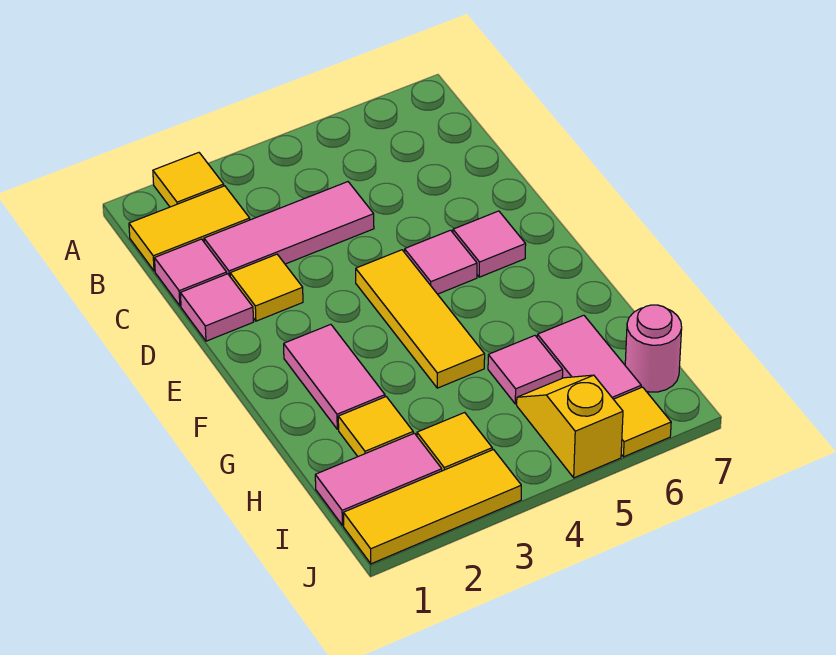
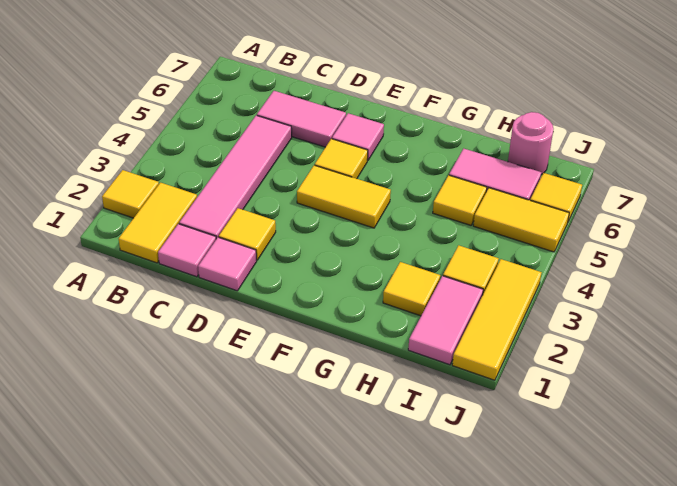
pink tile C2:C4 level 1 -> pink tile C2:C5 level 1
yellow tile E4:G4 level 1 -> yellow tile E4:F4 level 1
pink tile E5 level 1 -> yellow tile E5 level 1
pink tile F2:G2 level 1 -> pink tile C6:D6 level 1
pink tile H5 level 1 -> yellow tile H5 level 1
yellow slope I5:J5 level 1 top J -> yellow tile I5:J5 level 1

